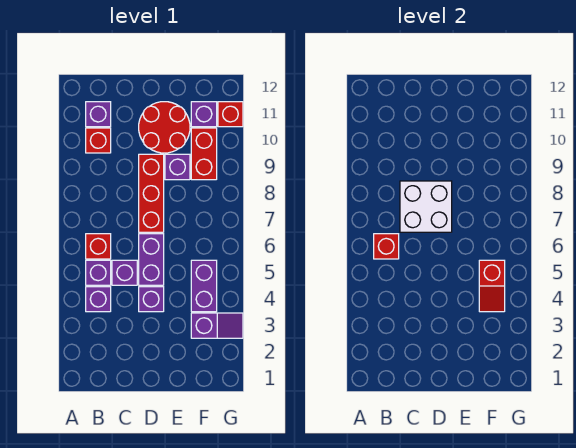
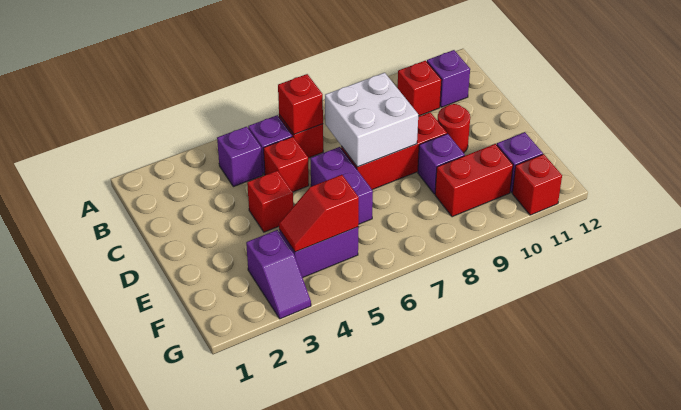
purple brick C5 level 1 -> red brick C5 level 1
purple brick D4 level 1 -> red brick D4 level 1
purple brick D5:D6 level 1 -> purple brick D6:E6 level 1
red round brick D10:E11 level 1 -> red round brick D10 level 1

